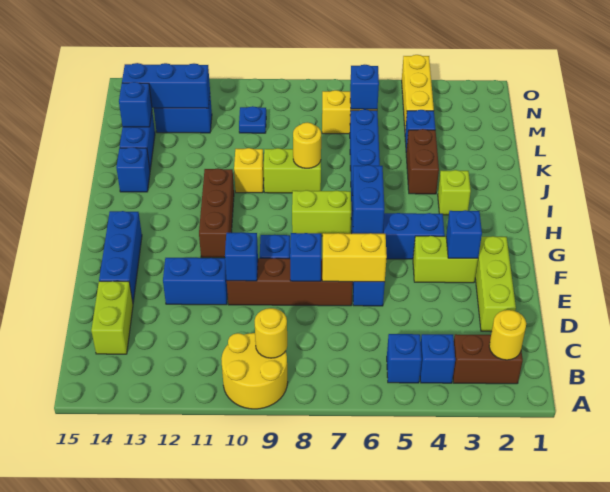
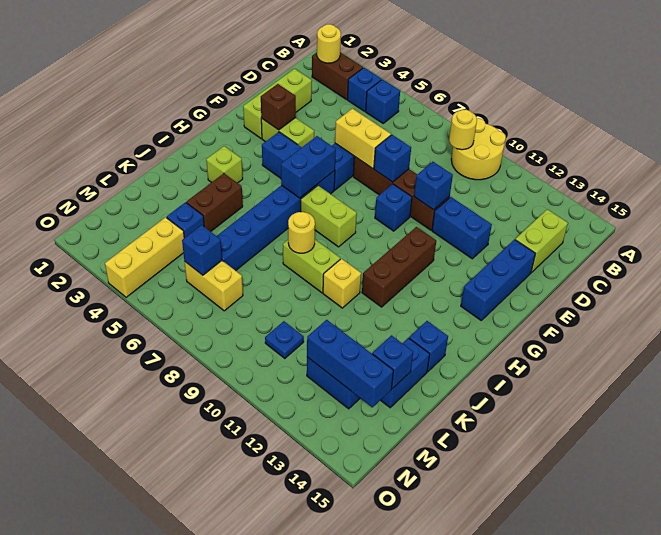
blue brick F3 level 2 -> brown brick F3 level 2

